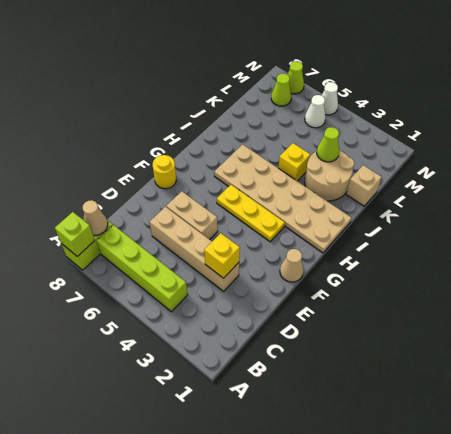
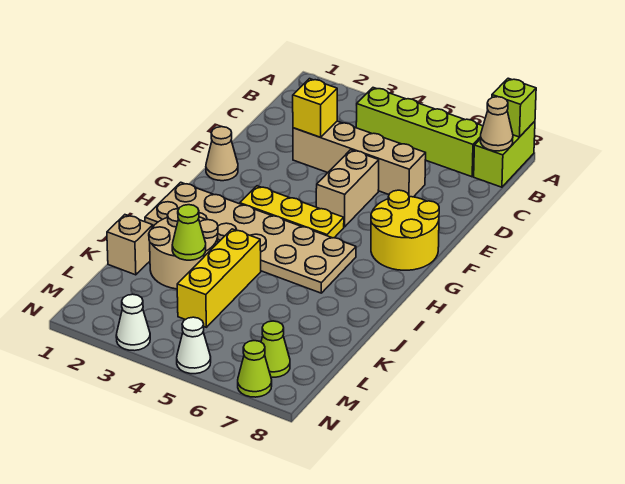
tan brick E5:E6 level 1 -> tan brick E5:F5 level 1
yellow round brick F8 level 1 -> yellow round brick F7:G8 level 1
yellow brick J4 level 1 -> yellow brick J4:L4 level 1
white cone M5 level 1 -> white cone N3 level 1

